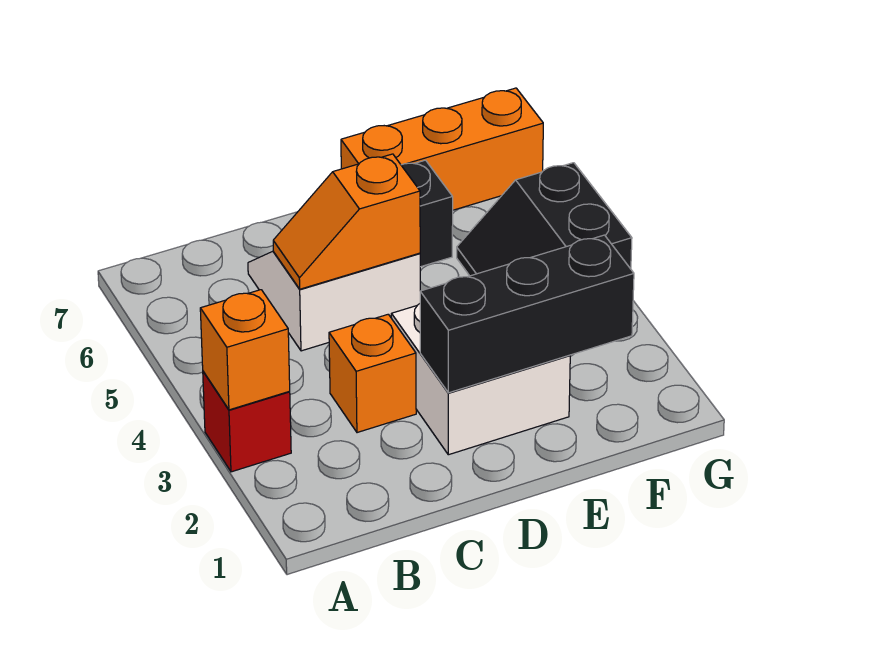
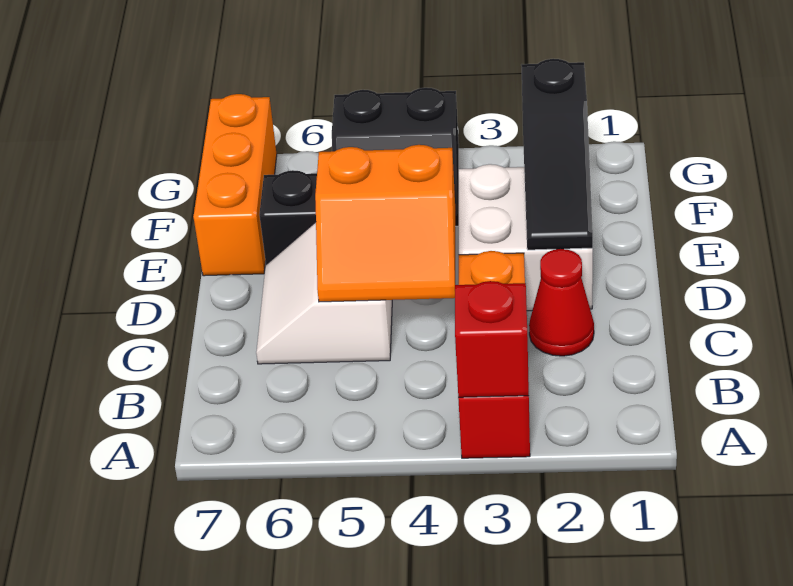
orange brick A3 level 2 -> red brick A3 level 2
none -> red cone C2 level 1
orange slope C5:D5 level 2 top D -> orange slope C4:D5 level 2 top D
black brick D2:F2 level 2 -> black slope D2:F2 level 2 top F

